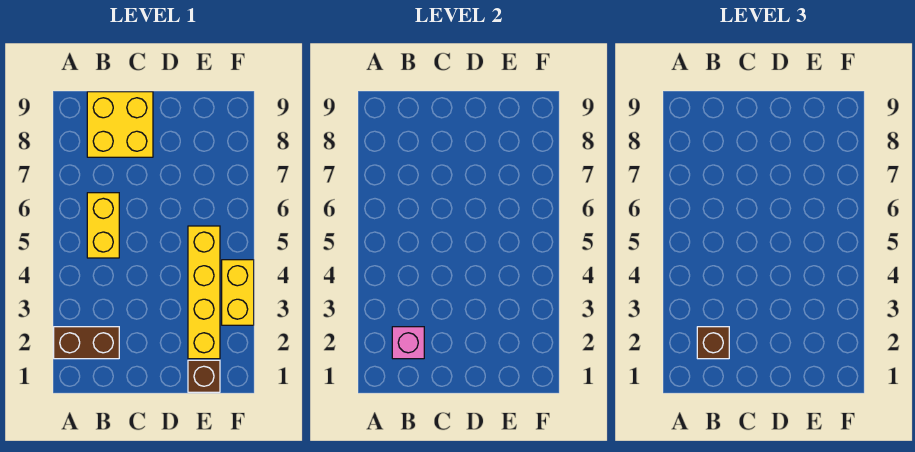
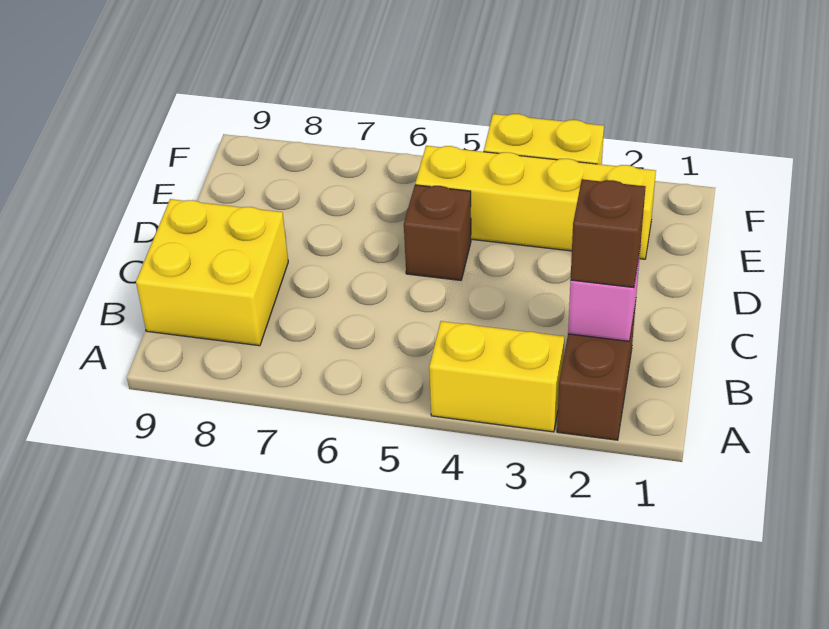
yellow brick B5:B6 level 1 -> yellow brick A3:A4 level 1
brown brick E1 level 1 -> brown brick D5 level 1

